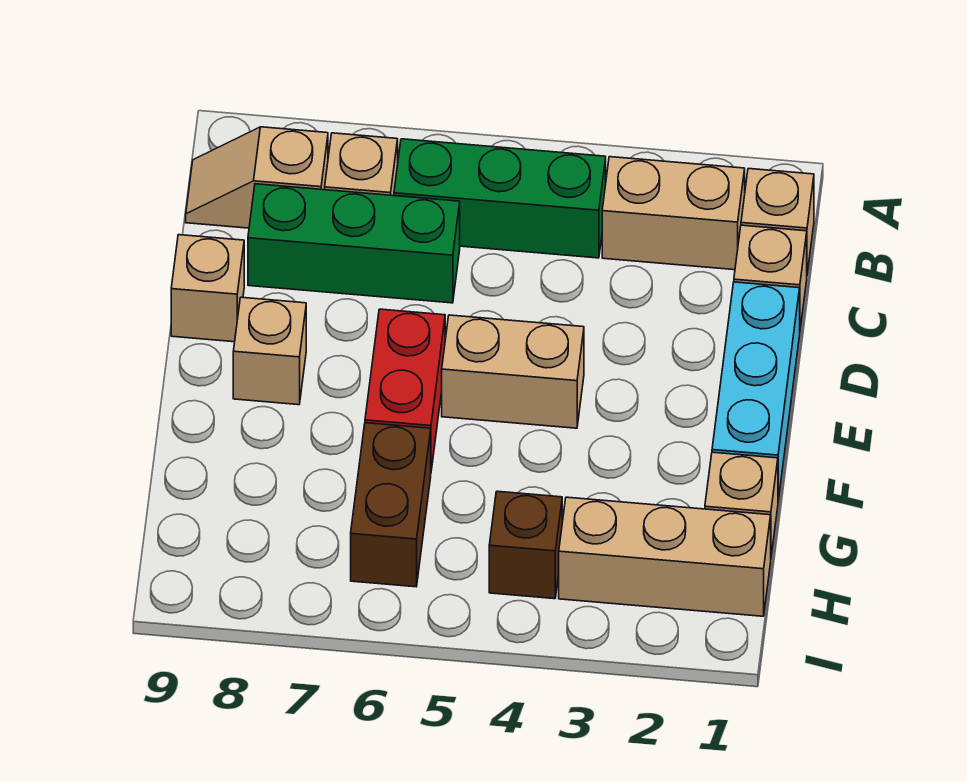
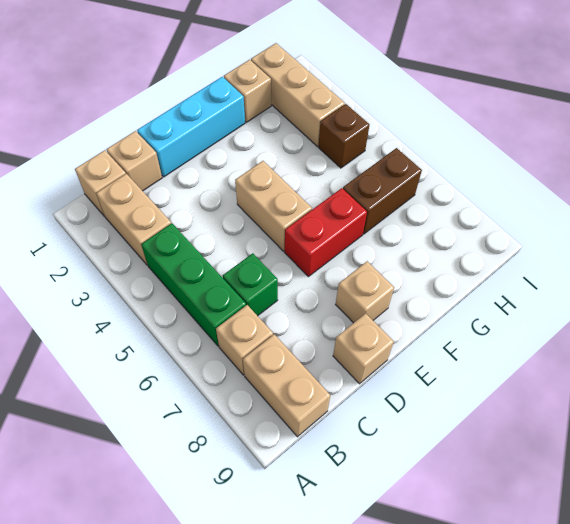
tan slope B8:B9 level 1 top 8 -> tan brick B8:B9 level 1
green brick C6:C8 level 1 -> green brick C6 level 1

